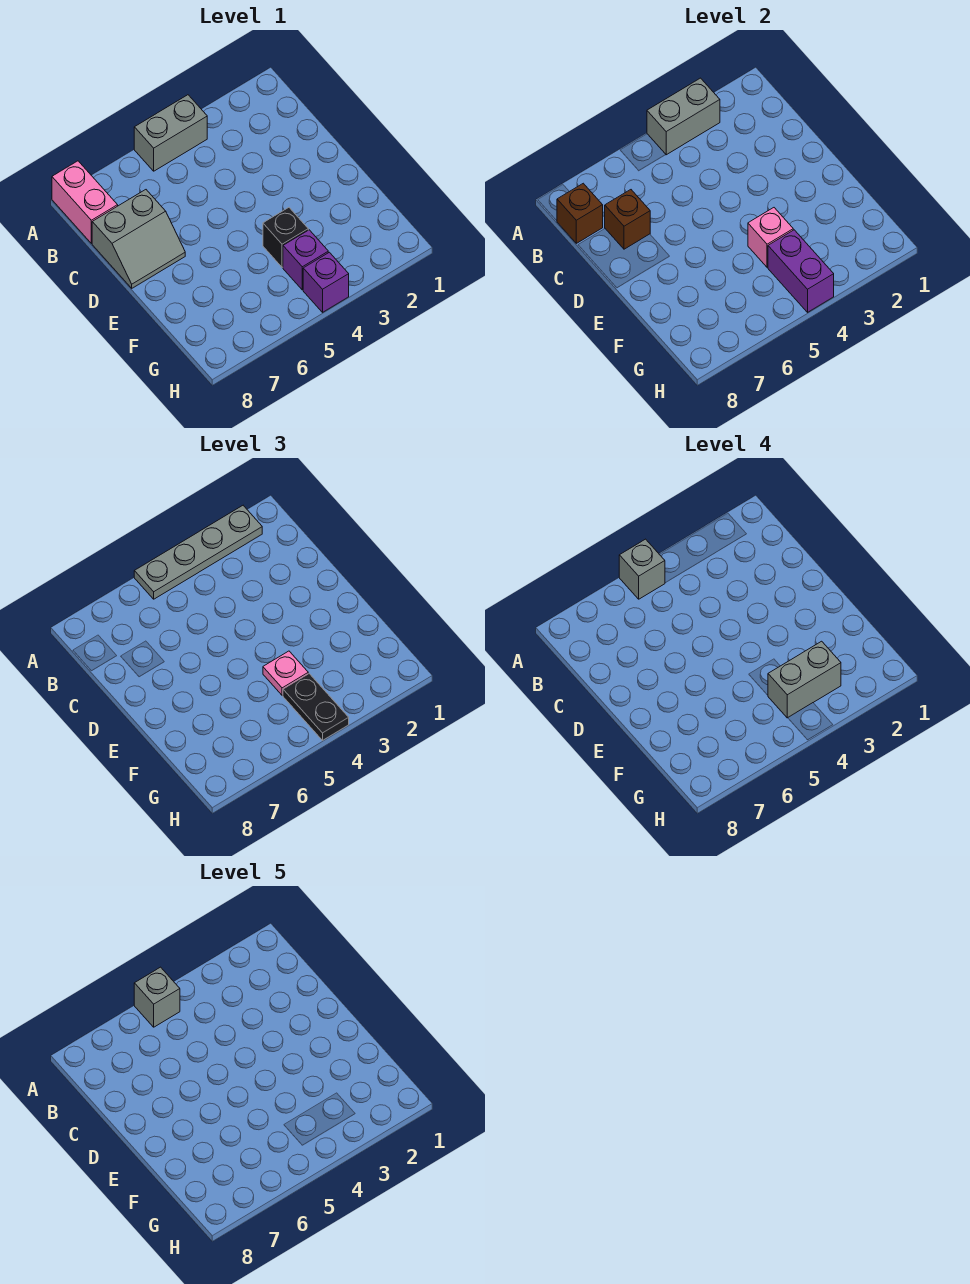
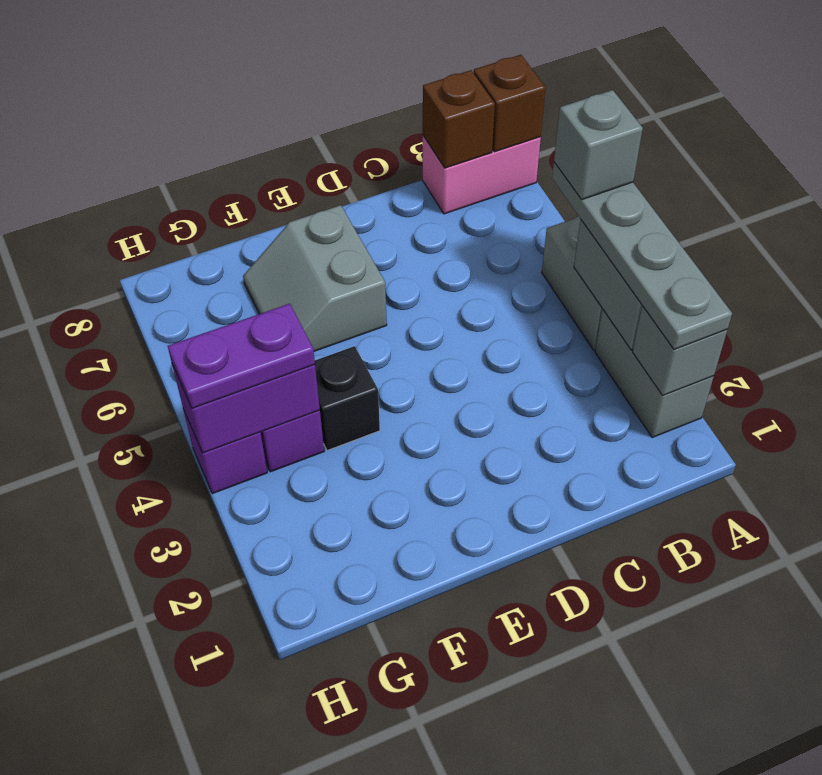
grey brick A5 level 5 -> grey brick A2 level 2
grey slope C7:D8 level 1 top C -> grey slope E6:F7 level 1 top E
brown brick C7 level 2 -> brown brick A8 level 2
pink brick F4 level 2 -> none
pink plate F4 level 3 -> none
grey brick G3:G4 level 4 -> grey brick A2:A3 level 1
black plate G4:H4 level 3 -> purple plate G4:H4 level 3

